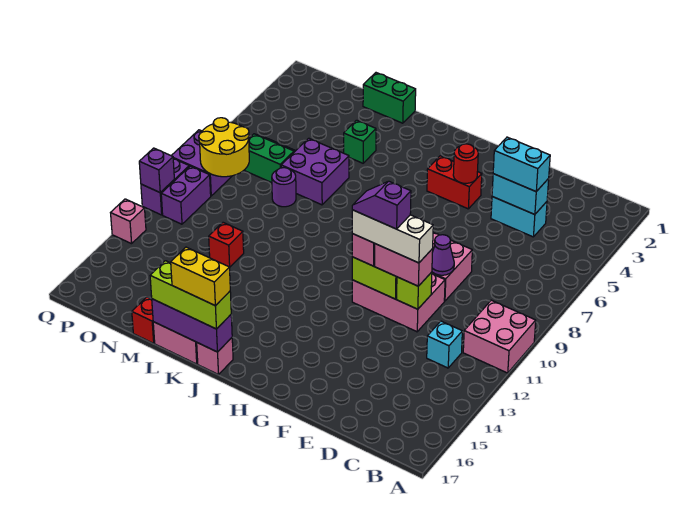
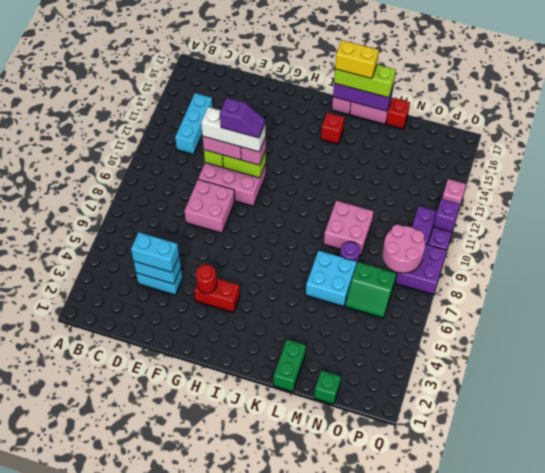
pink brick A10:B11 level 1 -> pink brick L9:M10 level 1
cyan brick C12 level 1 -> cyan brick C12:C14 level 1
purple cone E9 level 2 -> none
green brick L1:M1 level 1 -> green brick L1:L2 level 1
green brick L4 level 1 -> green brick N1 level 1
purple brick L6:M7 level 1 -> cyan brick L6:M7 level 1
red brick M12 level 1 -> red brick J15 level 1
yellow round brick O8:P9 level 2 -> pink round brick O8:P9 level 2

